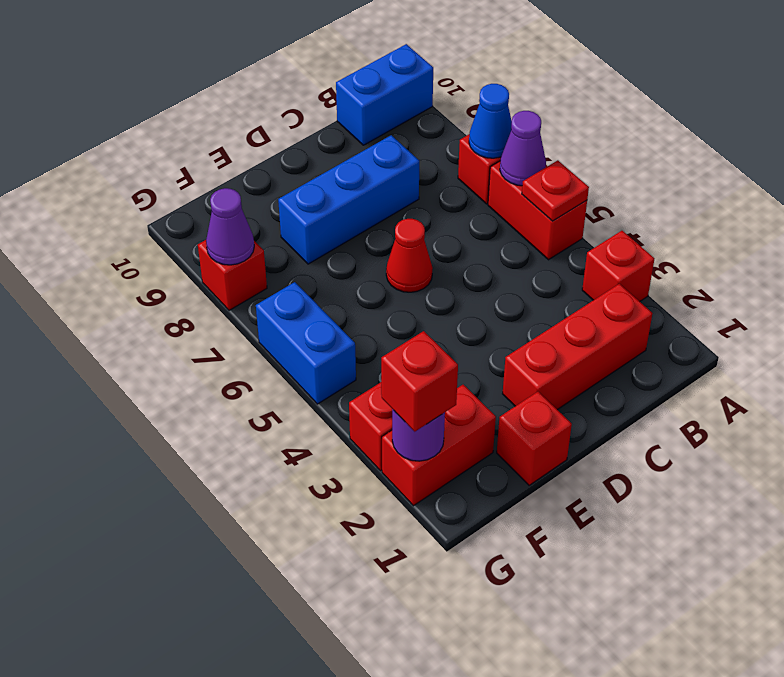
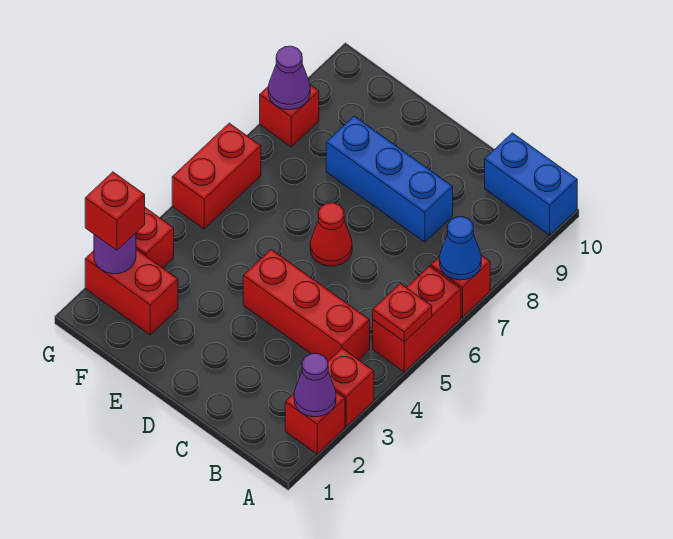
purple cone A6 level 2 -> purple cone A2 level 2
red brick B2:D2 level 1 -> red brick B4:D4 level 1
red brick E1 level 1 -> red brick A2 level 1
blue brick G5:G6 level 1 -> red brick G5:G6 level 1

